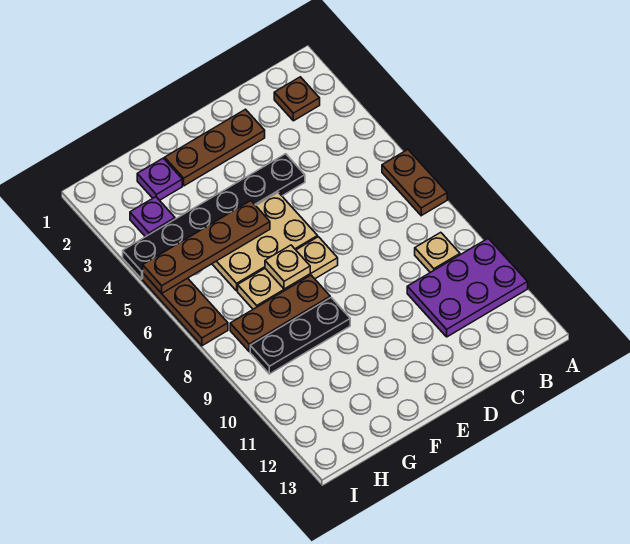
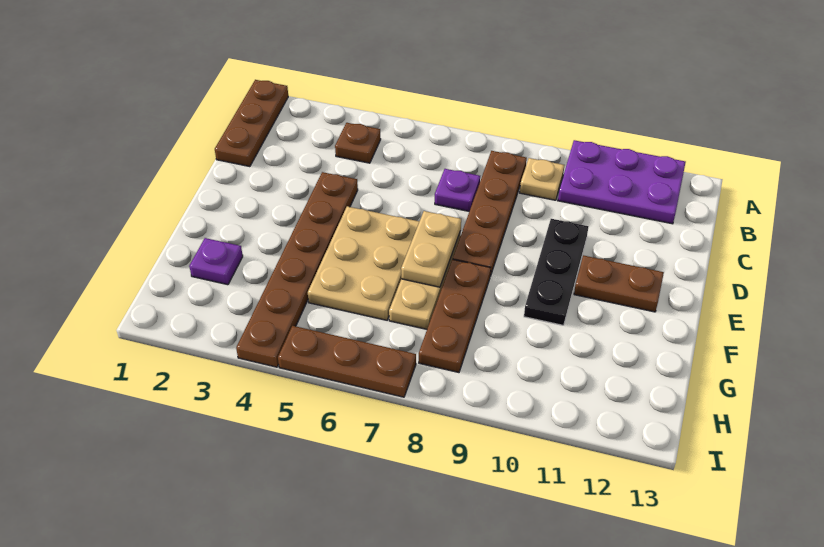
brown plate A6:A7 level 1 -> brown plate E11:E12 level 1
purple plate A10:C11 level 1 -> purple plate A10:B12 level 1
brown plate B2 level 1 -> brown plate B4 level 1
brown plate D2:F2 level 1 -> brown plate A1:C1 level 1
black plate D4:I4 level 1 -> brown plate D4:I4 level 1
brown plate F5:I5 level 2 -> brown plate B8:E8 level 1
tan plate F7 level 2 -> tan plate E7:F7 level 2
black plate F9:H9 level 1 -> black plate D10:F10 level 1
purple plate H3 level 1 -> purple plate C7 level 1

